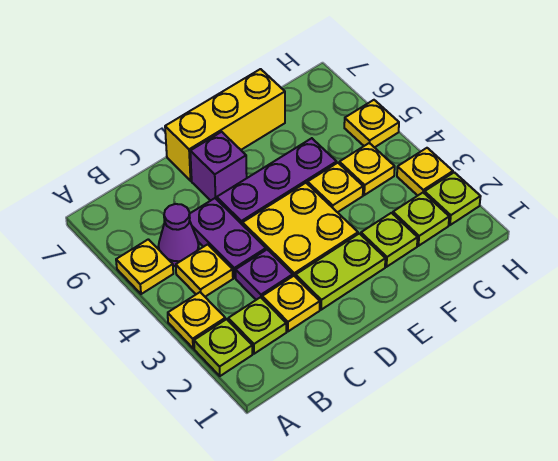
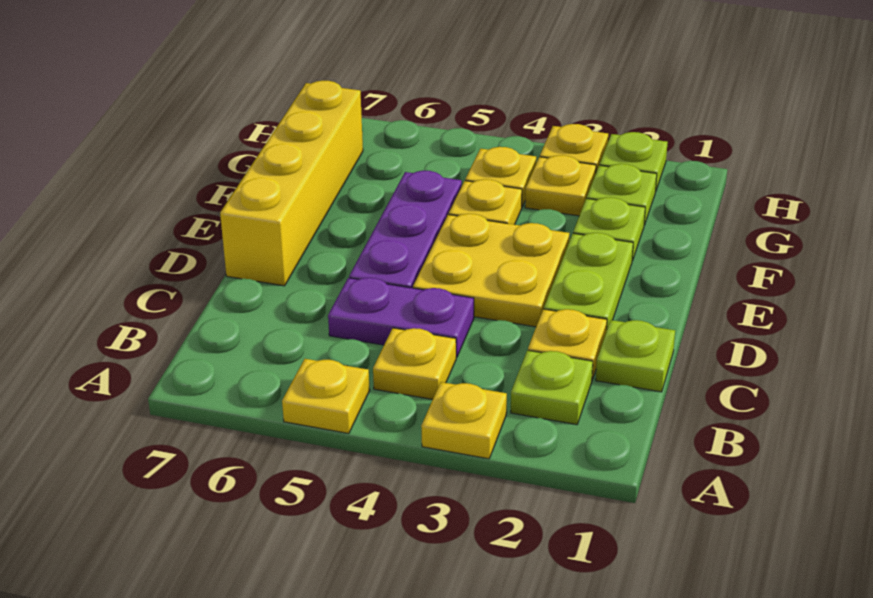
lime plate A2 level 1 -> lime plate C1 level 1
purple cone B5 level 1 -> none
purple plate C3 level 1 -> none
purple brick D6 level 1 -> none
yellow brick D7:F7 level 1 -> yellow brick D7:G7 level 1
yellow plate H5 level 1 -> yellow plate G3 level 1

